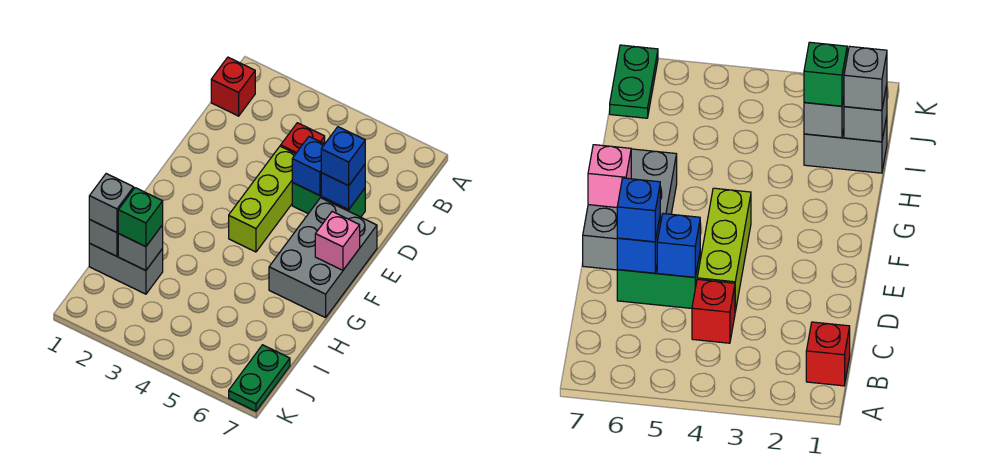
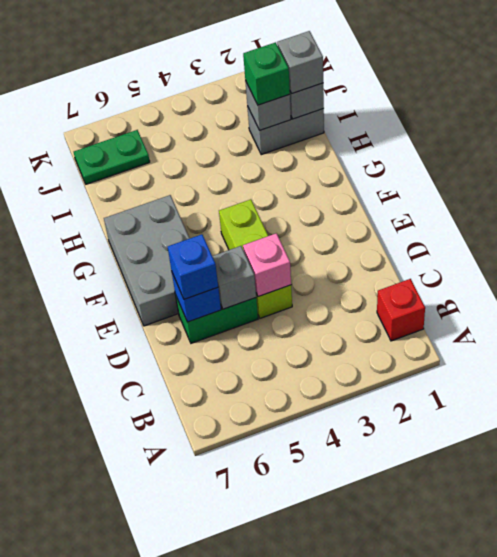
red brick C4 level 1 -> none
blue brick D5 level 2 -> grey brick D5 level 2
pink brick F7 level 2 -> pink brick D4 level 2
green plate J7:K7 level 1 -> green plate J6:J7 level 1

